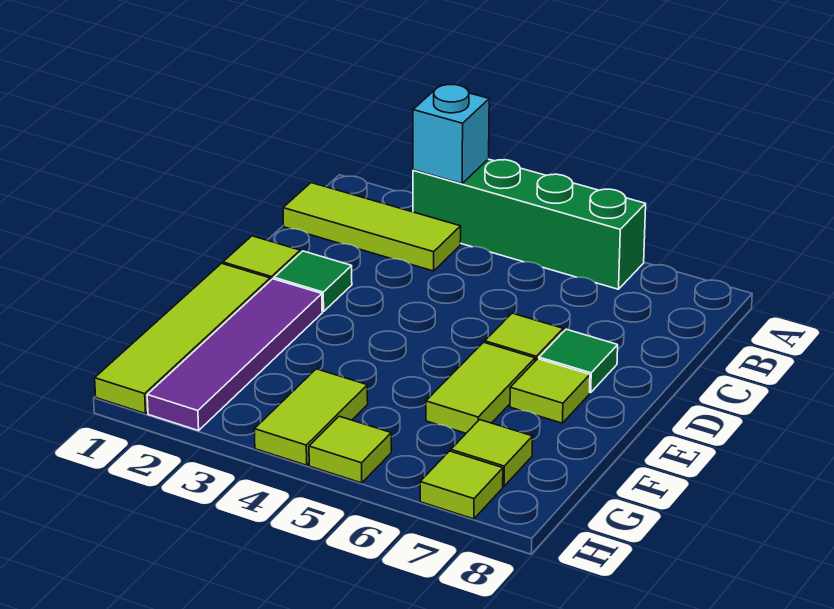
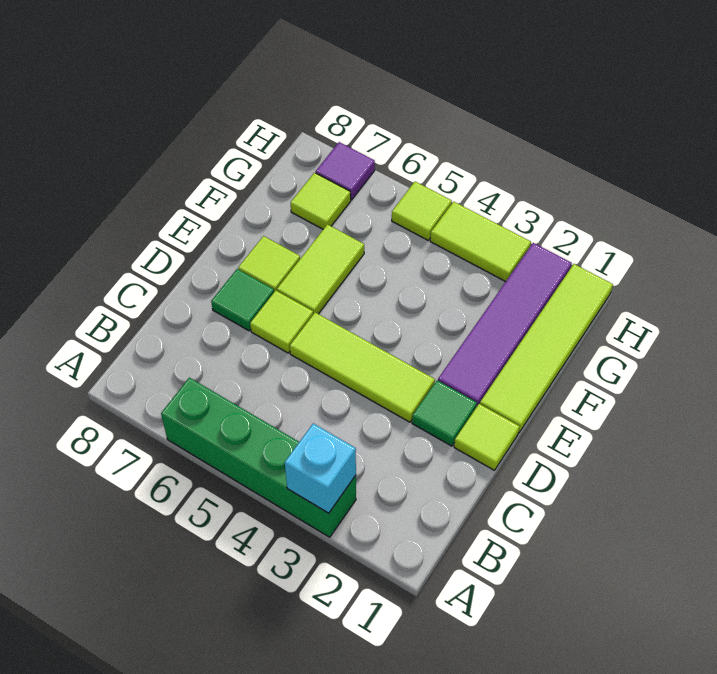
lime tile B1:B3 level 1 -> lime tile D3:D5 level 1
lime tile G4:H4 level 1 -> lime tile H3:H4 level 1
lime tile H7 level 1 -> purple tile H7 level 1

